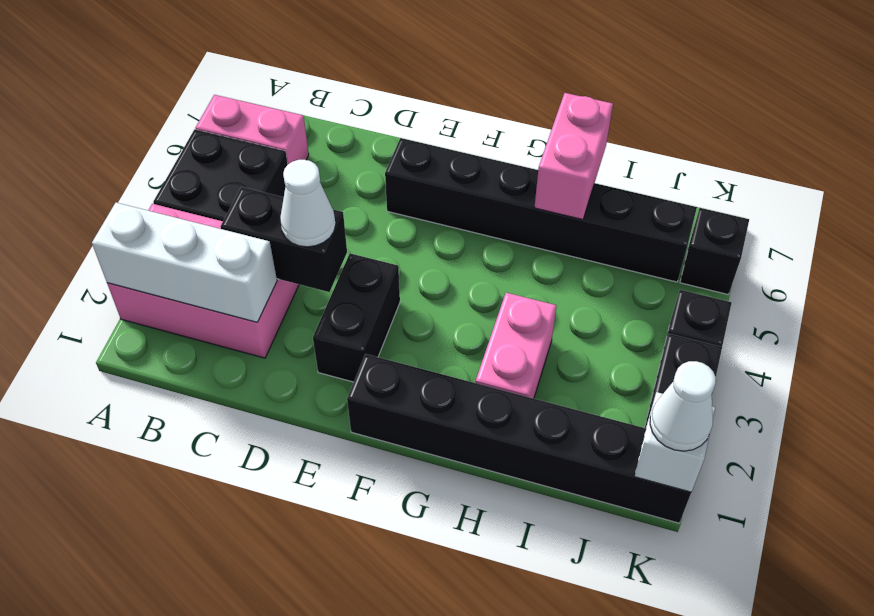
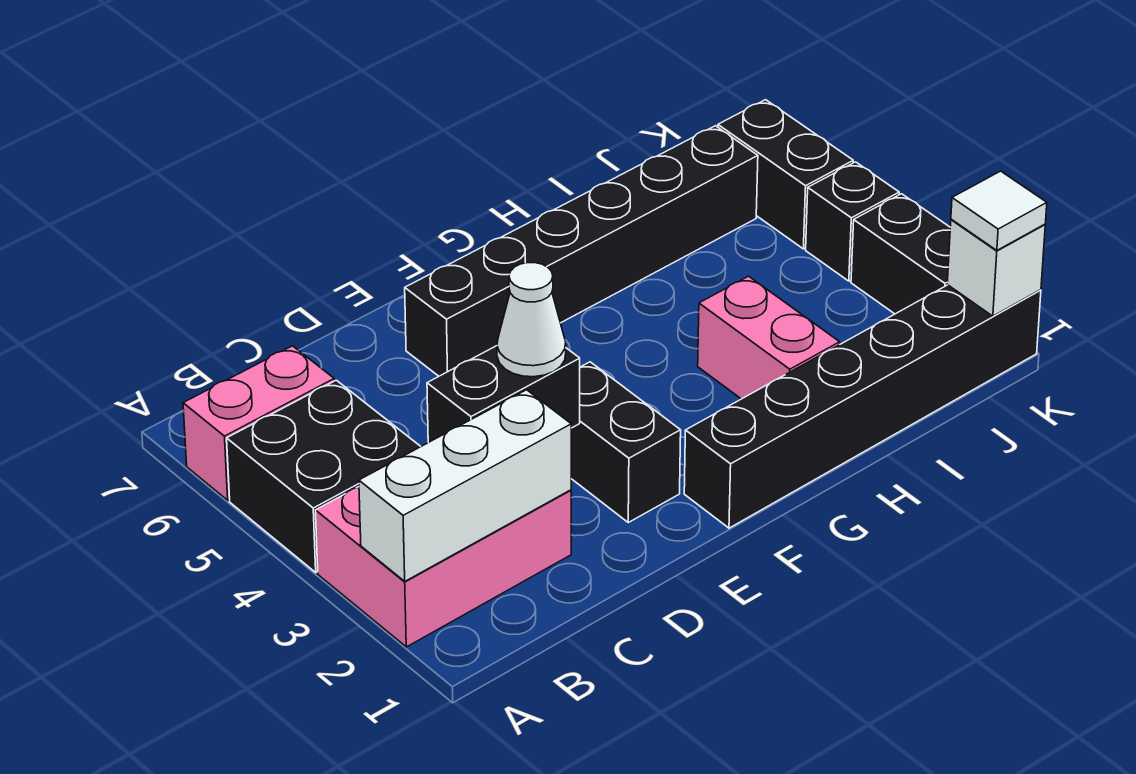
pink brick H6:H7 level 2 -> none
white cone K1 level 3 -> white tile K1 level 3
black brick K6 level 1 -> black brick K5:K6 level 1

